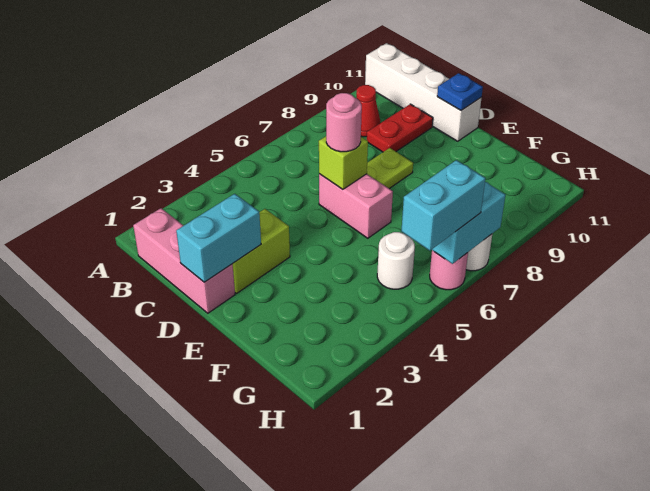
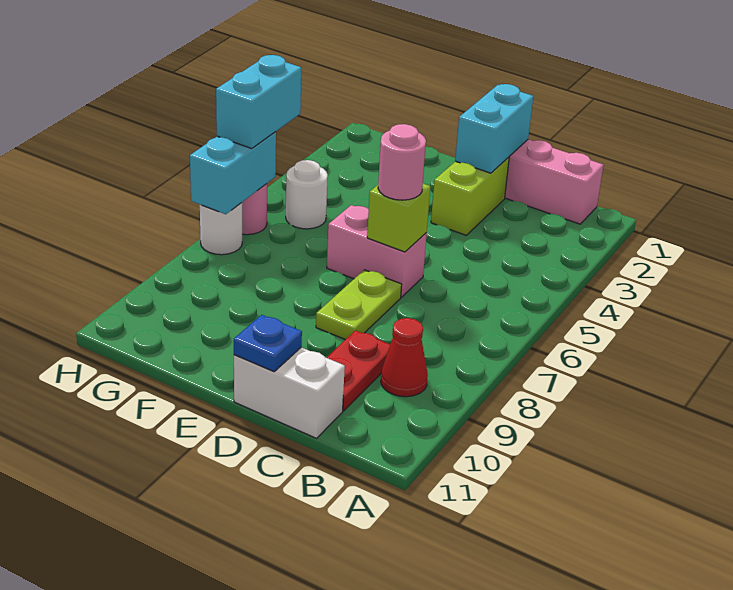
white brick A11:D11 level 1 -> white brick C11:D11 level 1

